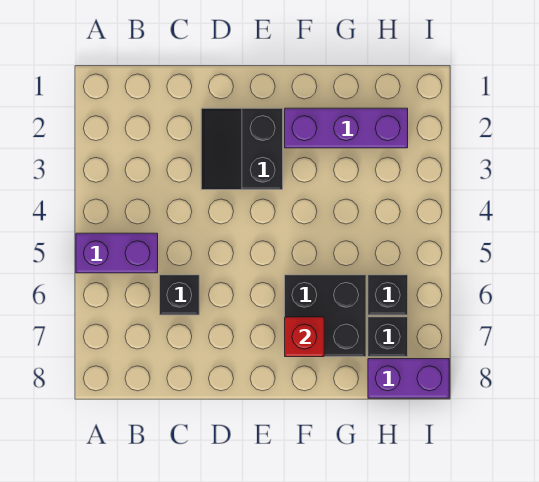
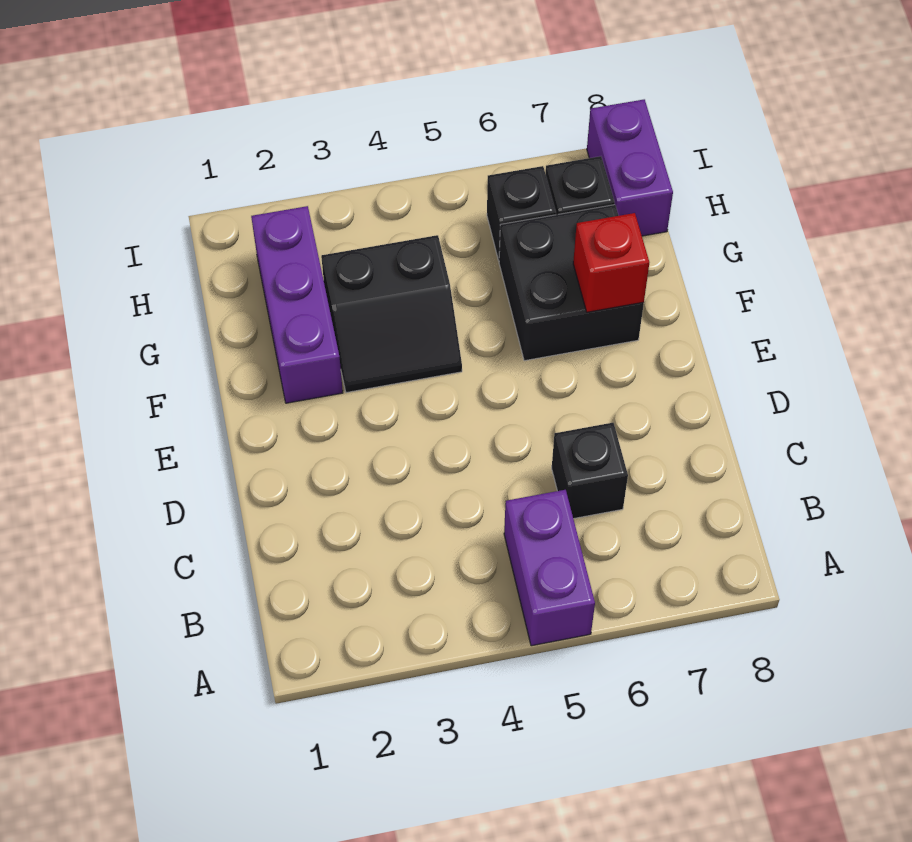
black slope D2:E3 level 1 top E -> black slope F3:G4 level 1 top G

